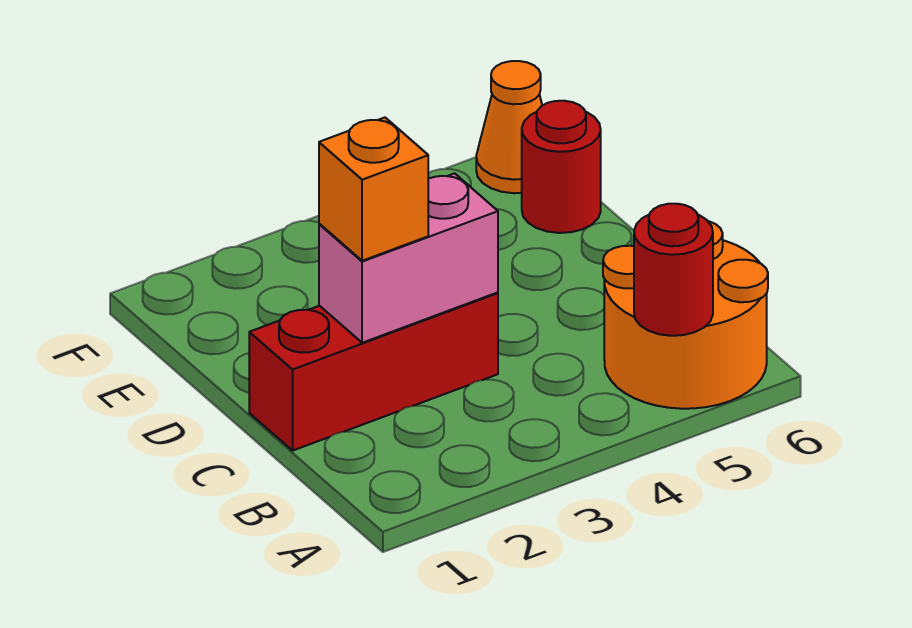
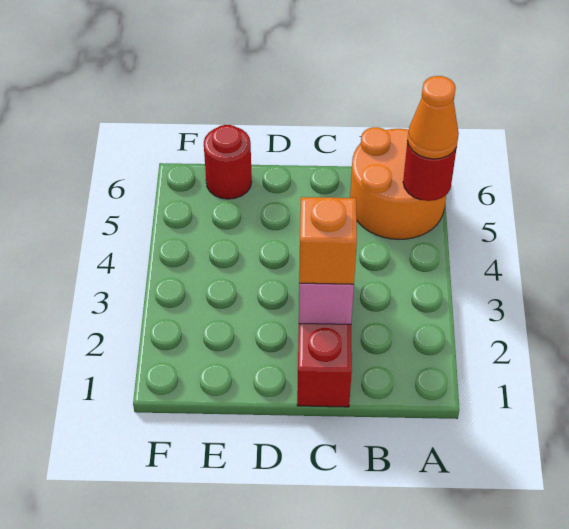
orange cone F6 level 1 -> orange cone A5 level 3

